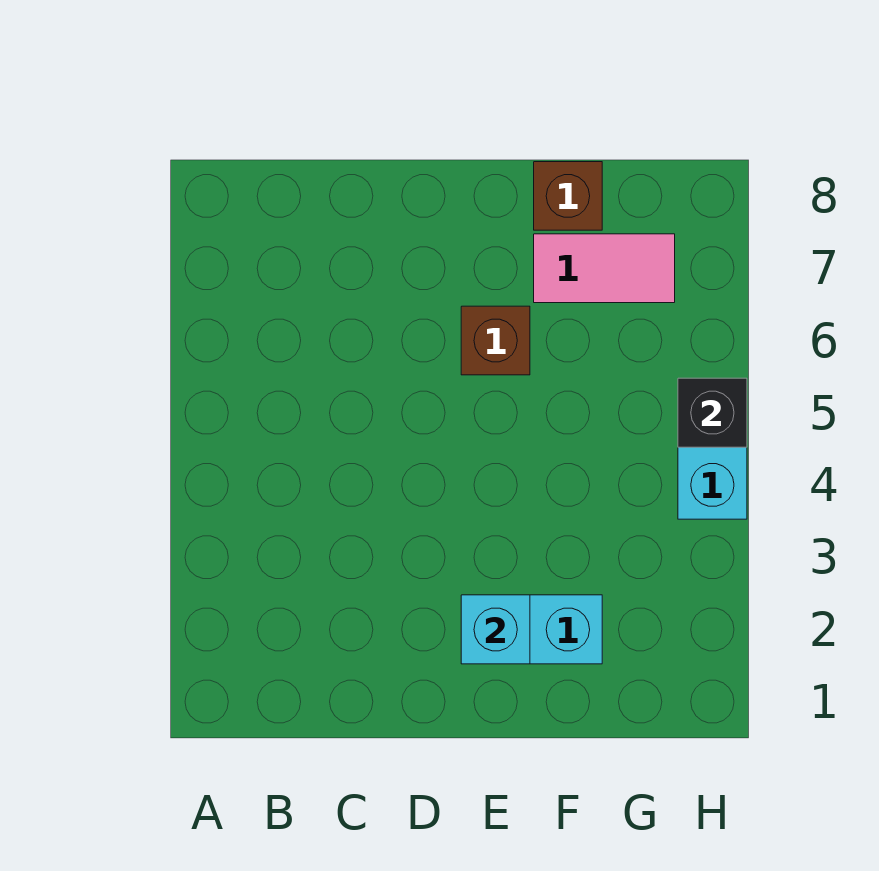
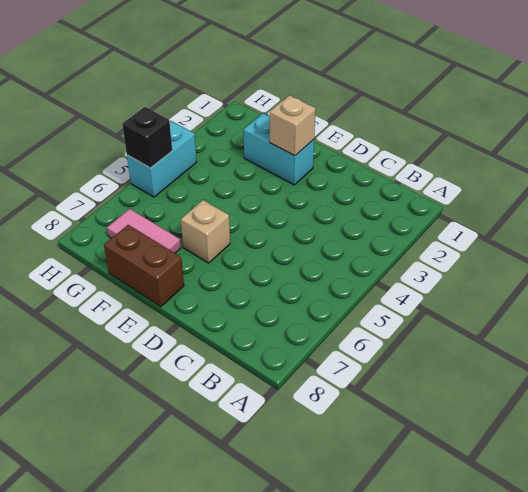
cyan brick E2 level 2 -> tan brick E2 level 2
brown brick E6 level 1 -> tan brick E6 level 1
brown brick F8 level 1 -> brown brick E8:F8 level 1

